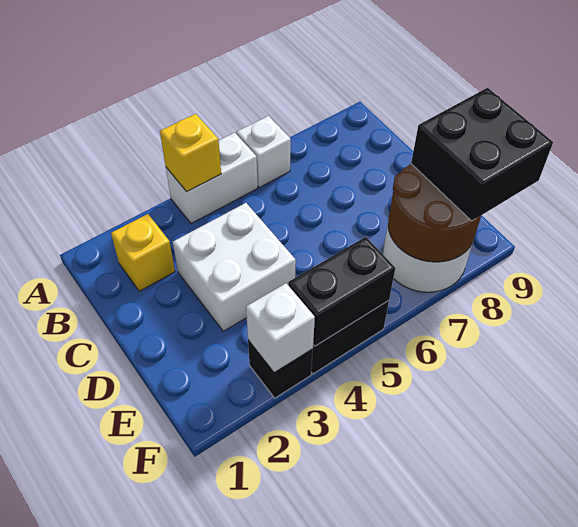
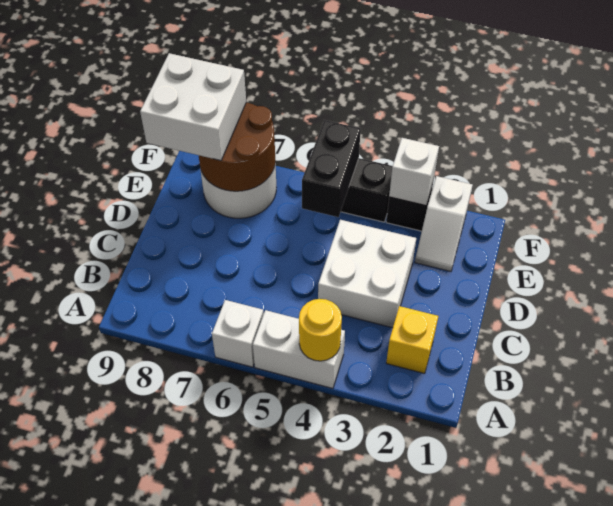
yellow brick A4 level 2 -> yellow round brick A4 level 2
none -> white slope E2:F2 level 1 top F
black brick E8:F9 level 3 -> white brick E8:F9 level 3
black brick F4:F5 level 2 -> black brick E5:F5 level 2

